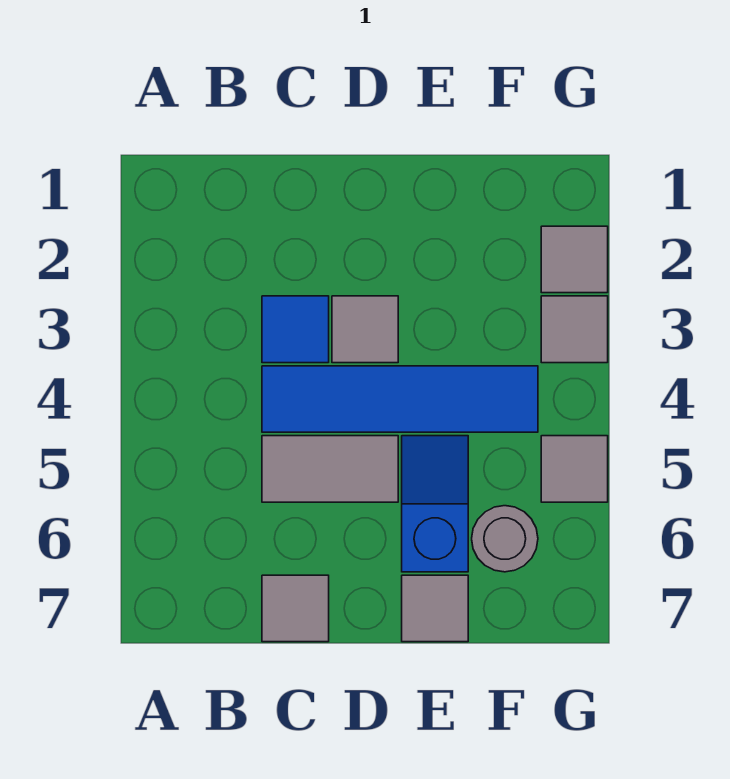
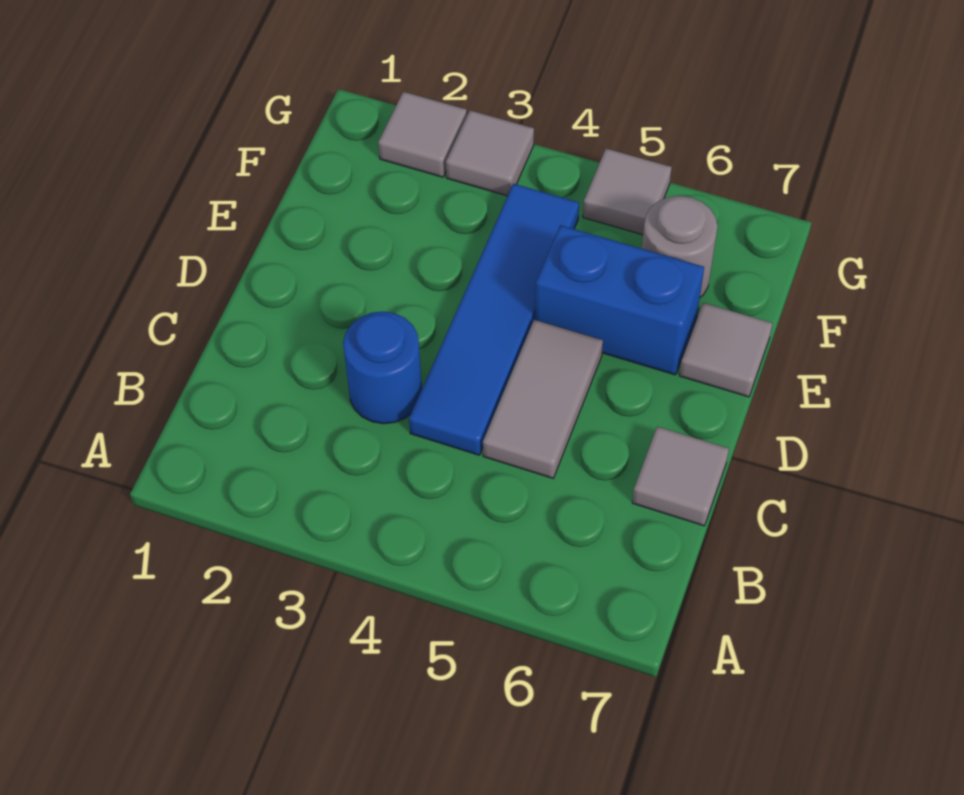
blue tile C3 level 1 -> blue round brick C3 level 1
grey tile D3 level 1 -> none
blue slope E5:E6 level 1 top 6 -> blue brick E5:E6 level 1

